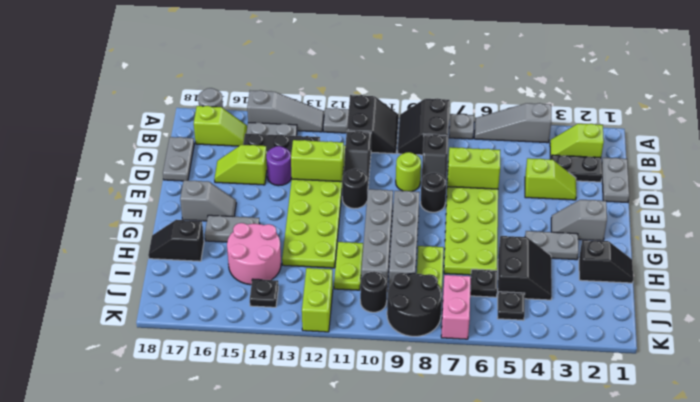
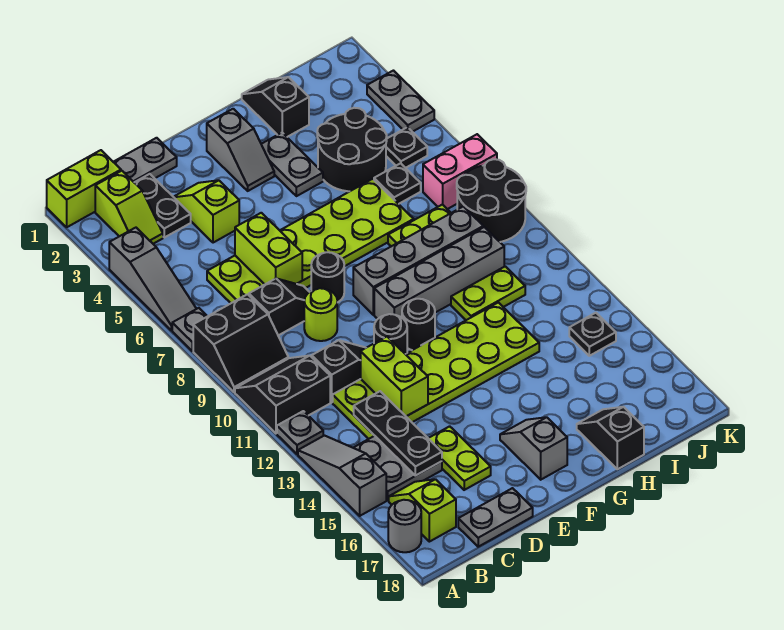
purple round brick D14 level 1 -> none
lime slope D15:D16 level 1 top 15 -> lime plate D15:D16 level 1
grey plate G15:G16 level 1 -> grey plate K3:K4 level 1
black slope H4:I5 level 1 top 5 -> black round brick H4:I5 level 1
pink round brick H14:I15 level 1 -> none
black slope H17:H18 level 1 top 17 -> black slope H17:H18 level 1 top 18
black round brick J10 level 1 -> black round brick F11 level 1
lime brick J12:K12 level 1 -> lime brick A1:B1 level 1

